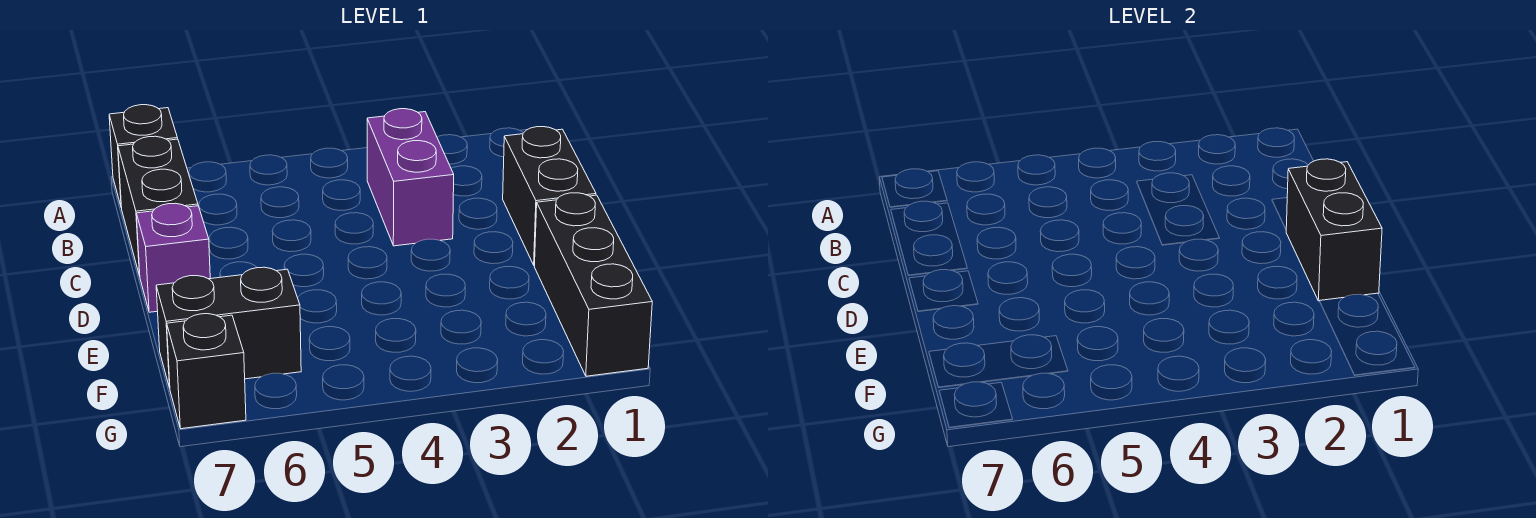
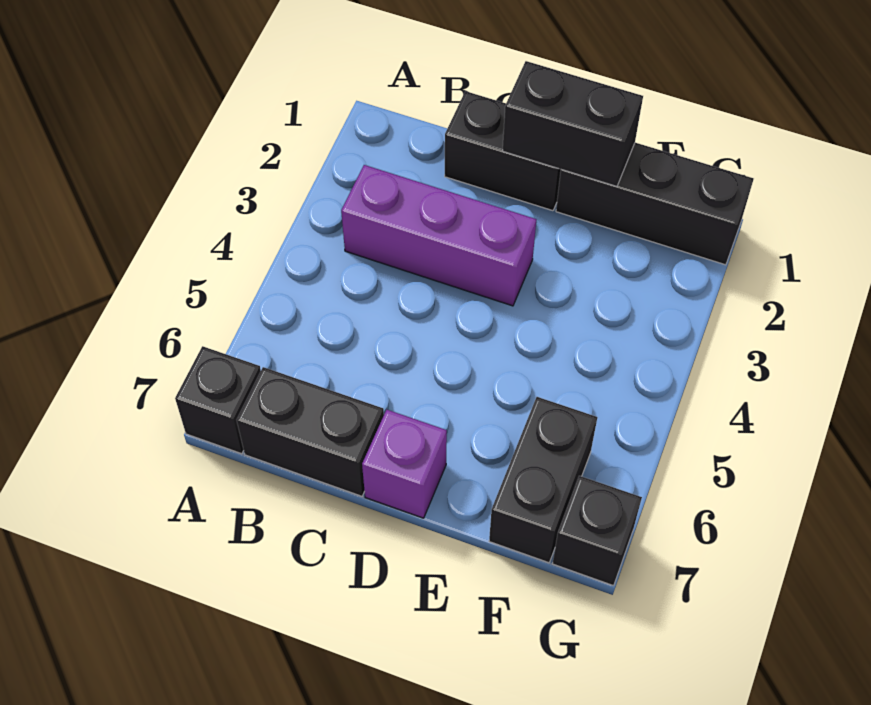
purple brick B3:C3 level 1 -> purple brick B3:D3 level 1

